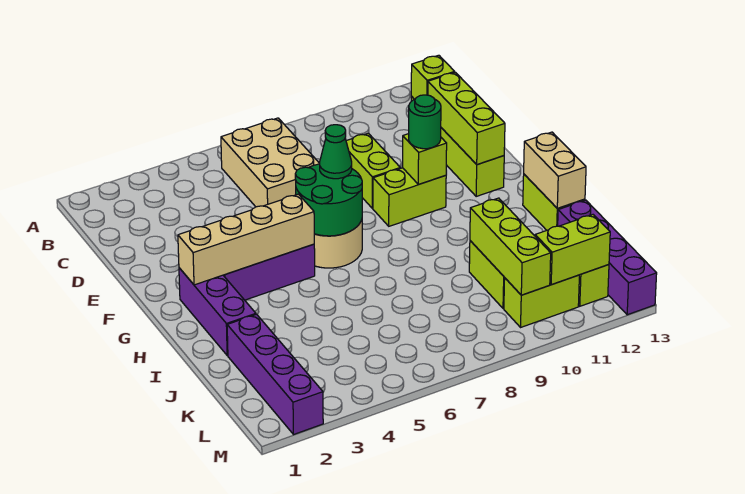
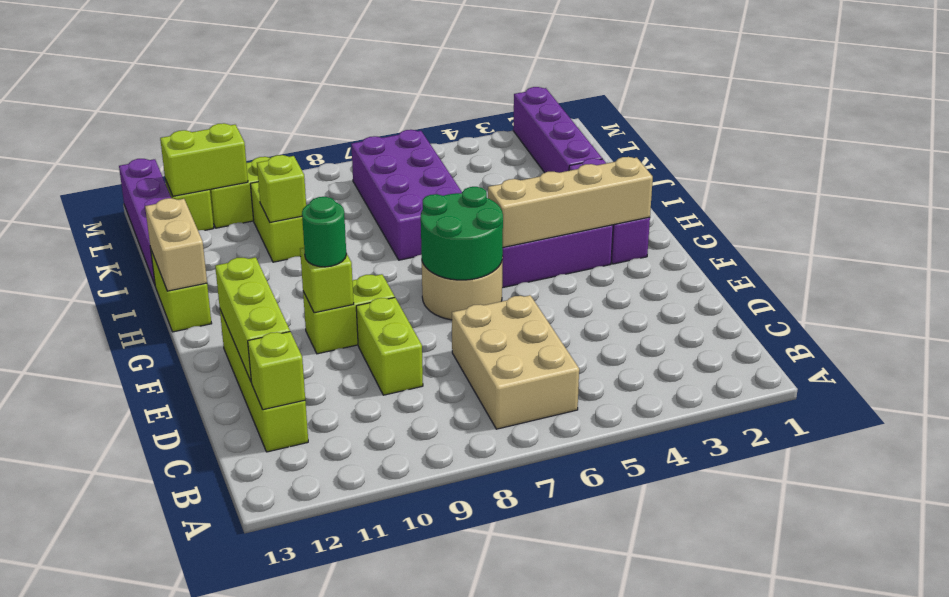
green cone F7 level 3 -> none
none -> purple brick I6:L7 level 1
lime brick J10:L10 level 2 -> lime brick J10 level 2

